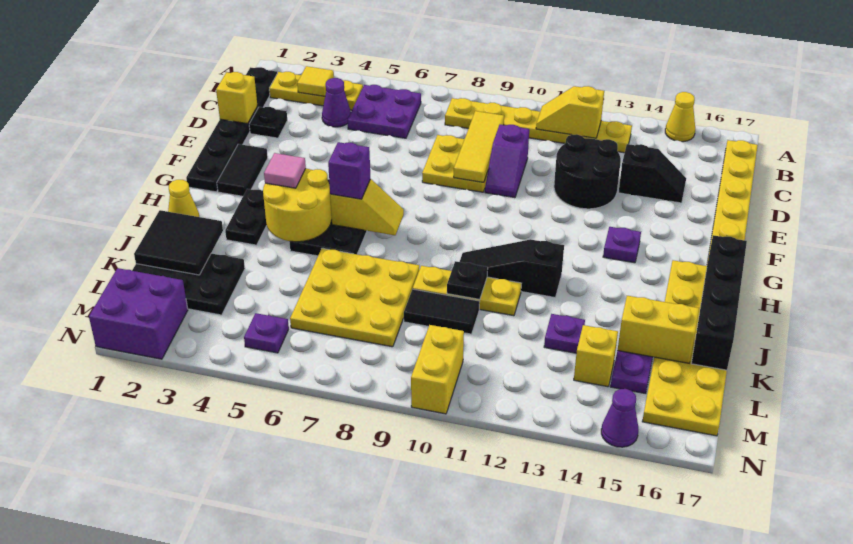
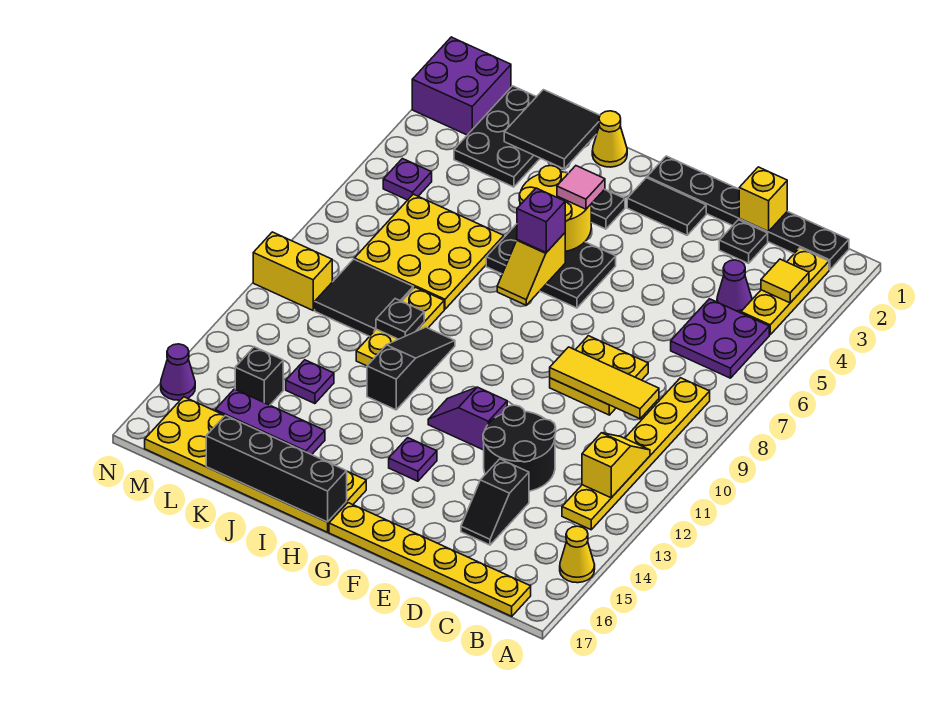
purple slope D10:E10 level 1 top D -> purple slope F12:G12 level 1 top F
black tile K9:K10 level 1 -> black tile K9:L10 level 1
yellow brick K15:K16 level 2 -> none
yellow brick L14 level 1 -> black brick L14 level 1

